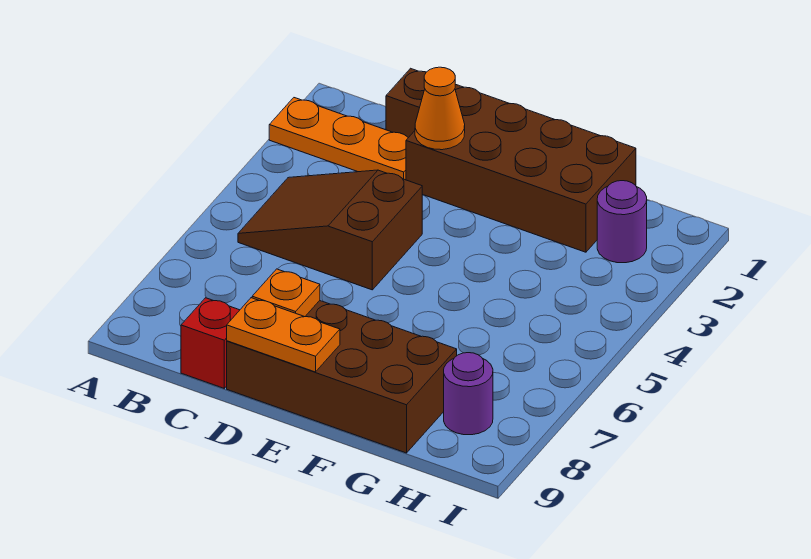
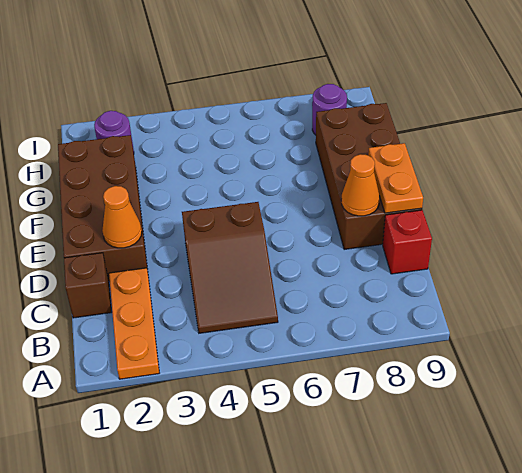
orange plate D8 level 2 -> orange cone D8 level 2

